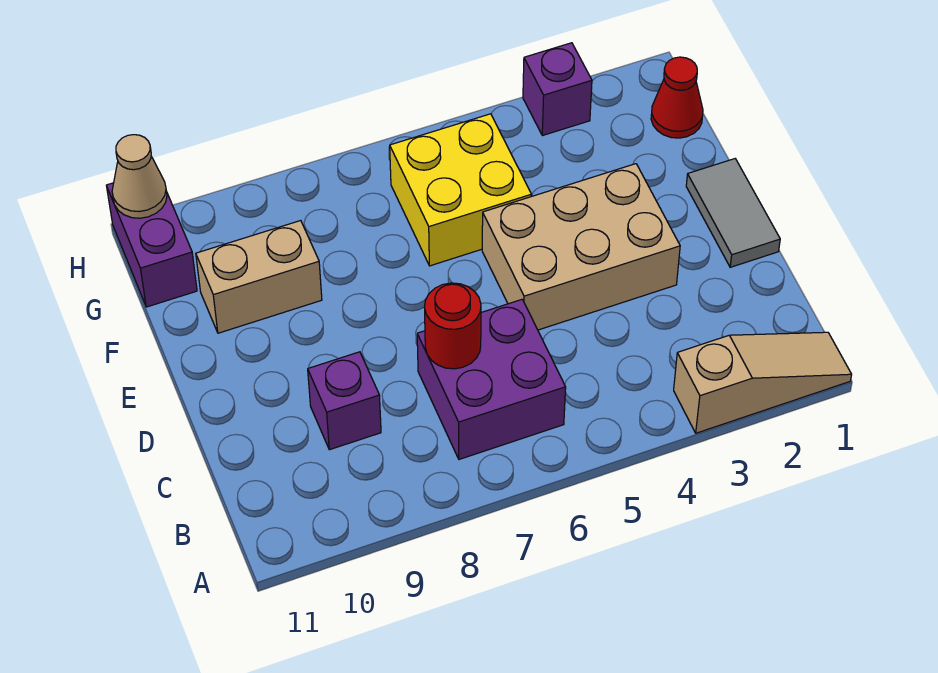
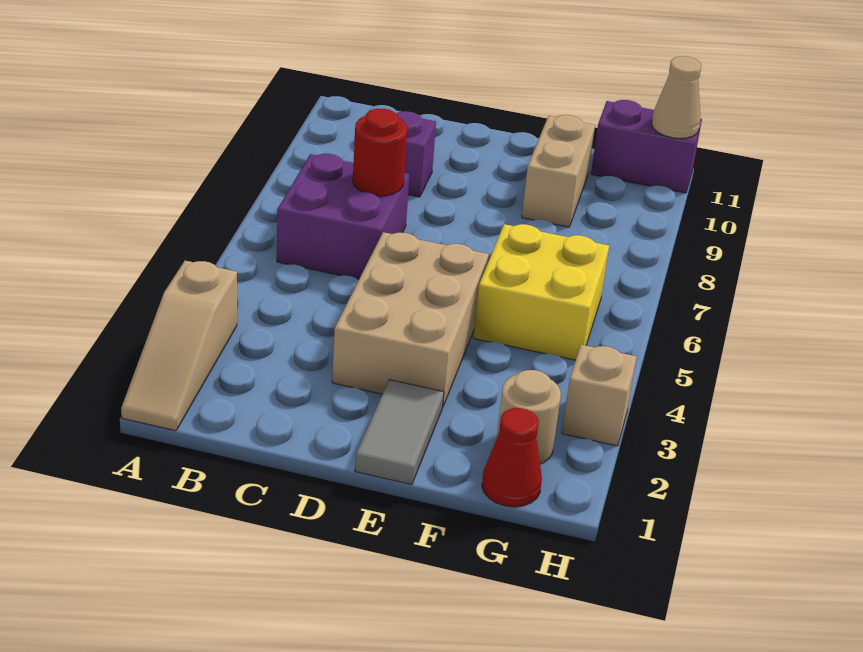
grey tile D1:E1 level 1 -> grey tile E1:E2 level 1
none -> tan round brick G2 level 1
purple brick H3 level 1 -> tan brick H3 level 1

